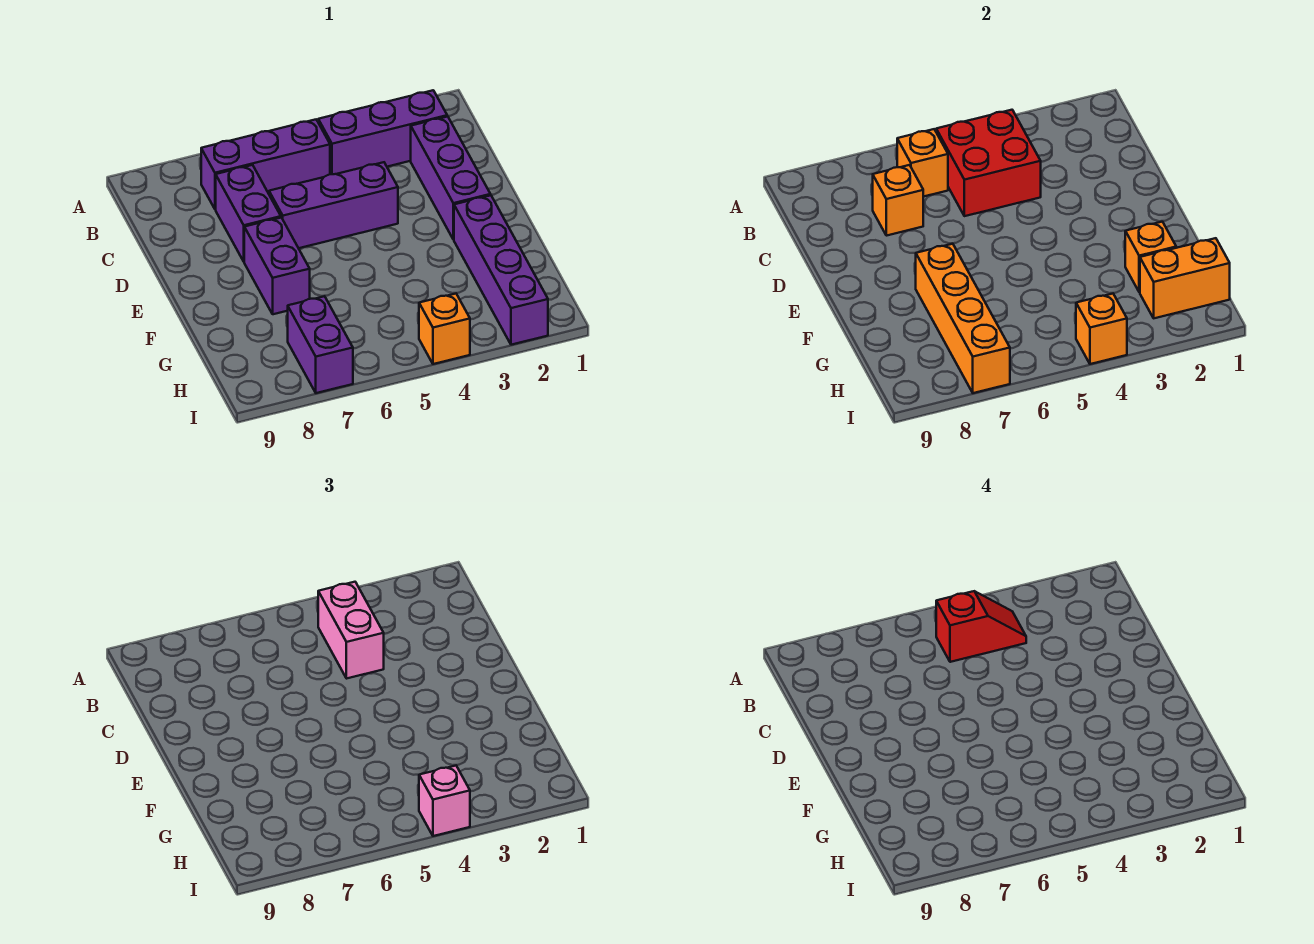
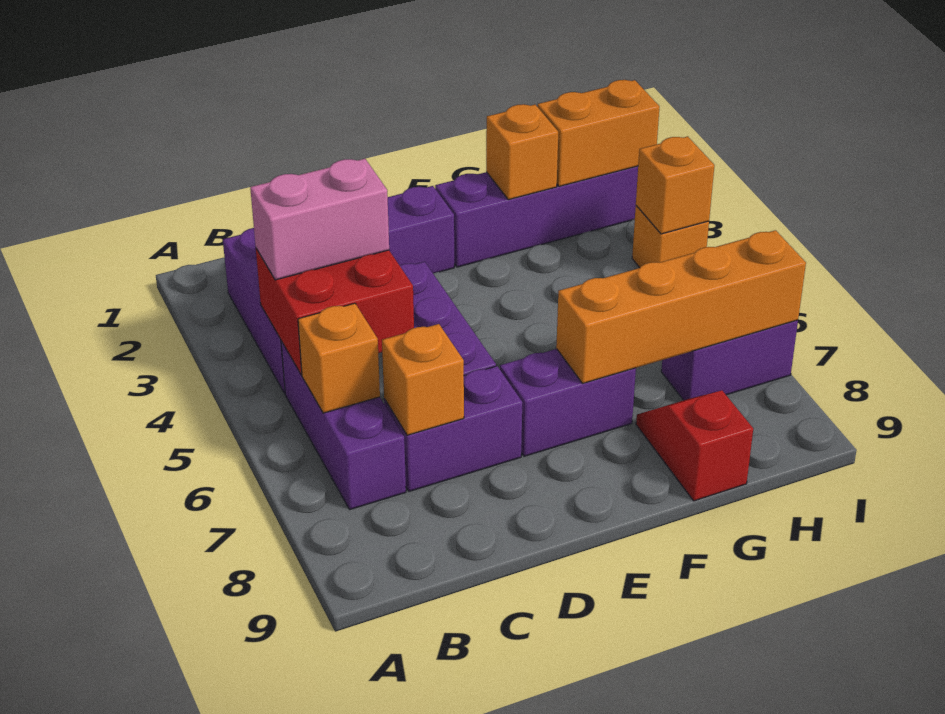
red slope B4:B5 level 4 top 5 -> red slope G8:G9 level 1 top 9
orange brick H1:H2 level 2 -> orange brick H2:I2 level 2
pink brick I4 level 3 -> none

